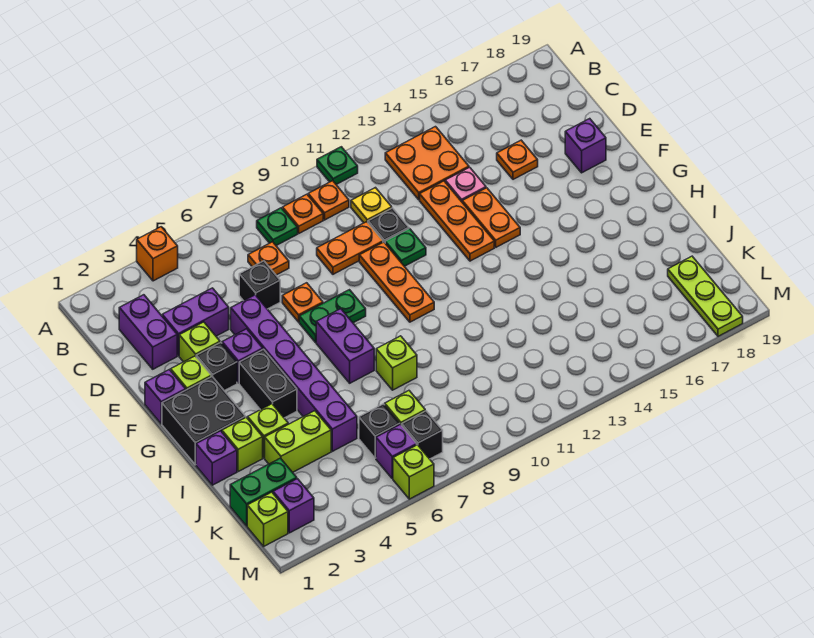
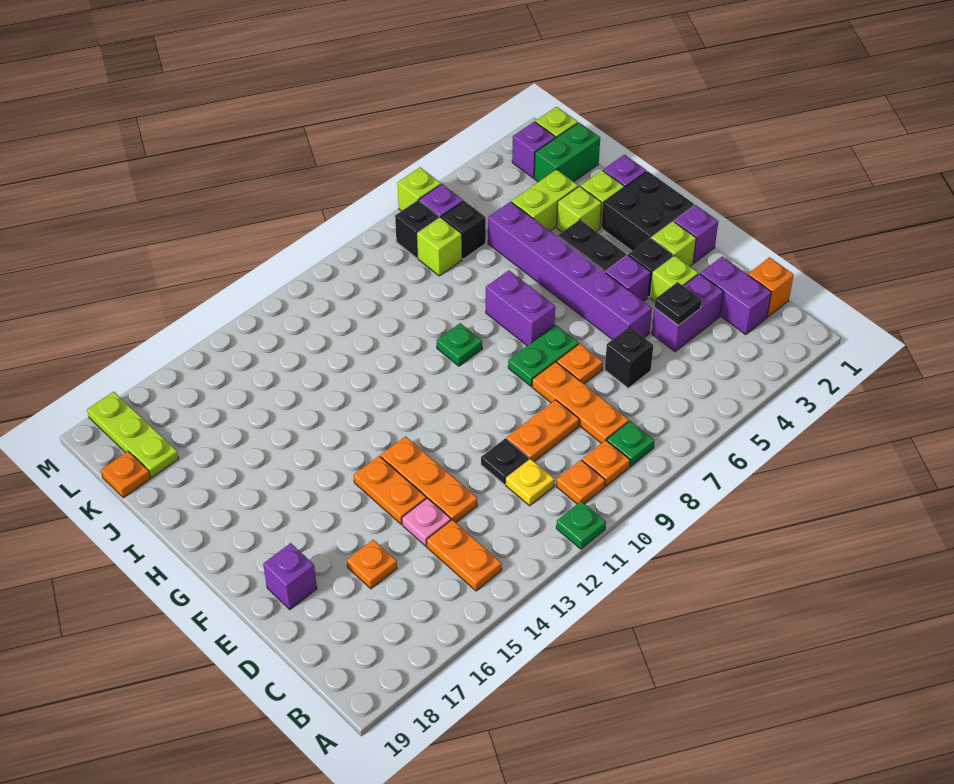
orange brick A4 level 1 -> orange brick C1 level 1
orange plate B13:C14 level 1 -> orange plate B14:C14 level 1
orange plate C7 level 1 -> orange plate K19 level 1
none -> black plate D4 level 2
orange plate E10:G10 level 1 -> orange plate C8:E8 level 1
green plate E11 level 1 -> green plate H9 level 1
lime brick I8 level 1 -> none

